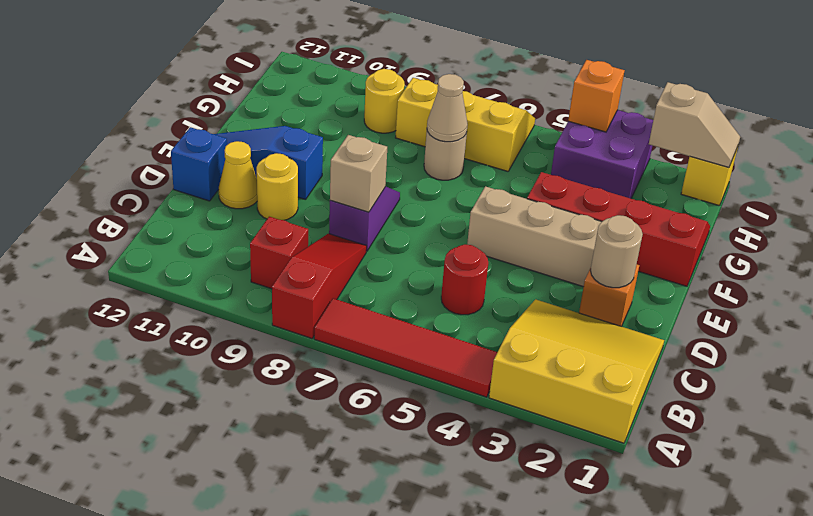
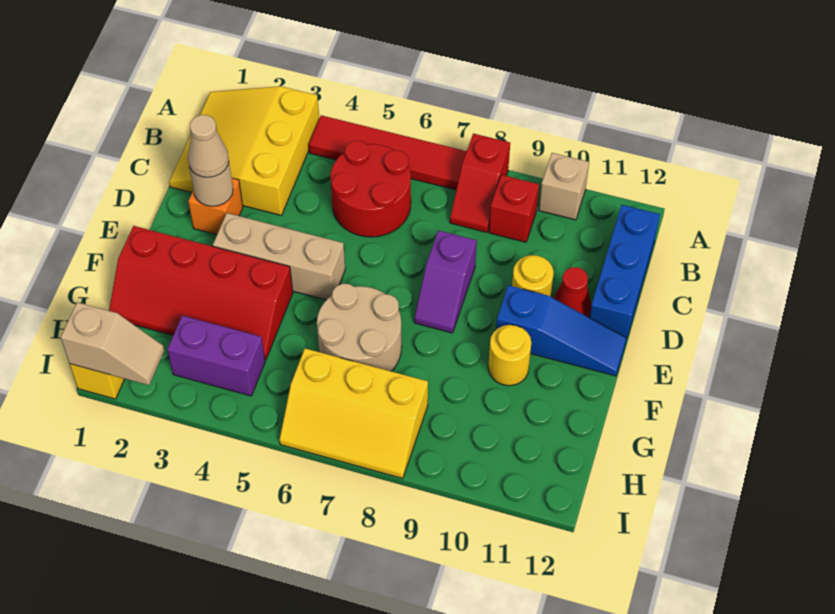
yellow slope A1:C3 level 1 top A -> yellow slope A1:C3 level 1 top 3
red slope A8:C8 level 1 top A -> red slope A8:B8 level 1 top A
red round brick C5 level 1 -> red round brick B5:C6 level 1
tan brick D8 level 2 -> tan brick A10 level 1
yellow cone D11 level 1 -> red cone D11 level 1
blue brick D12 level 1 -> blue brick B12:D12 level 1
tan round brick G7 level 1 -> tan round brick F6:G7 level 1
tan cone G7 level 2 -> tan cone D2 level 3
purple brick H3:I4 level 1 -> purple brick H3:H4 level 1
yellow round brick H9 level 1 -> yellow round brick F10 level 1
tan slope I1:I2 level 2 top 2 -> tan slope I1:I2 level 2 top 1
orange brick I4 level 2 -> none

